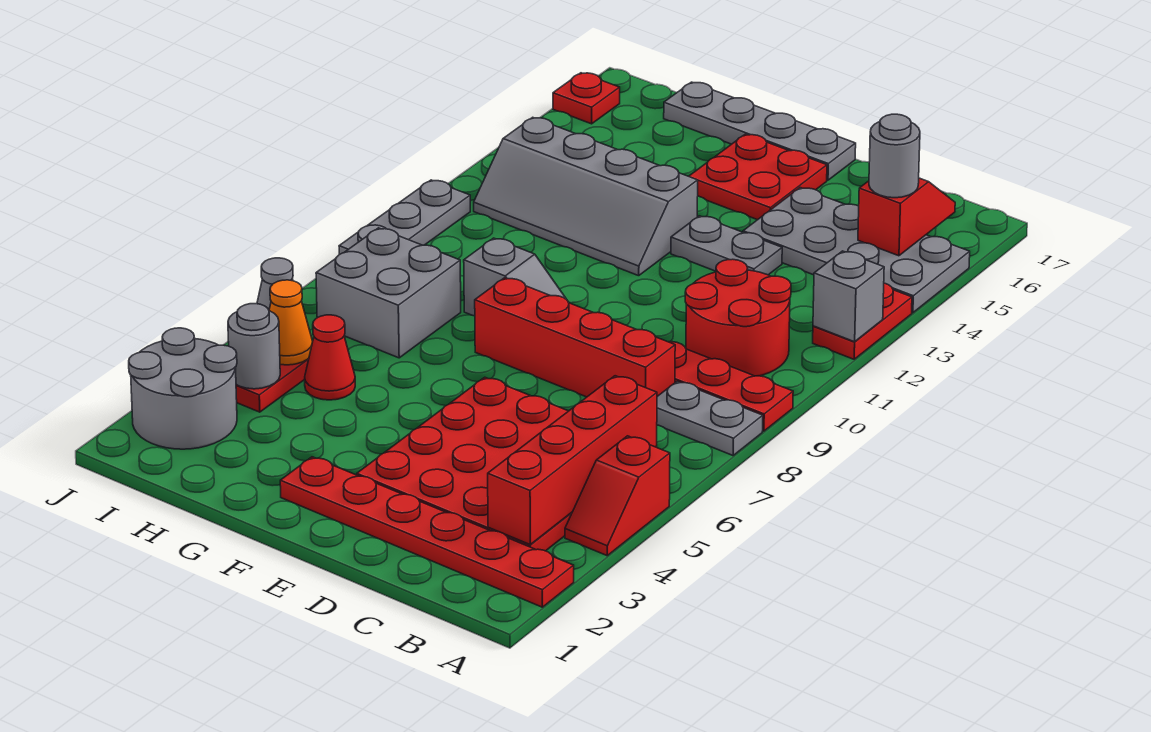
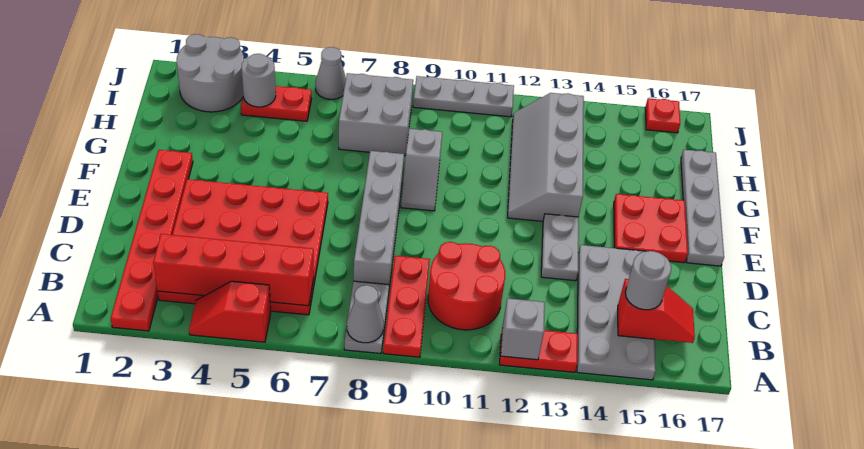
none -> grey cone A8 level 2
red brick C8:F8 level 1 -> grey brick C8:F8 level 1
red cone H5 level 1 -> none
orange cone I5 level 2 -> none

